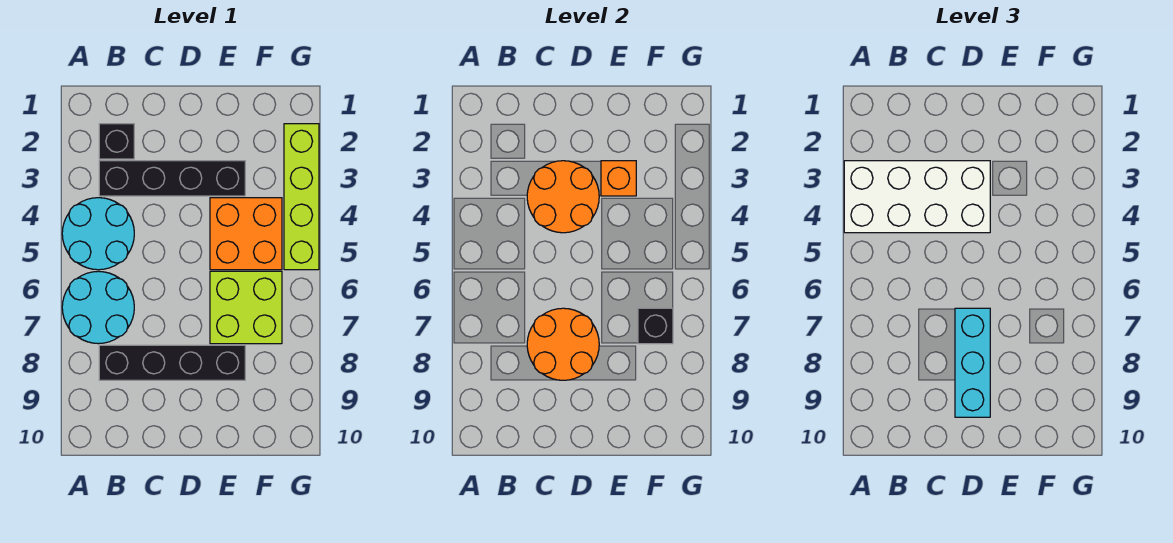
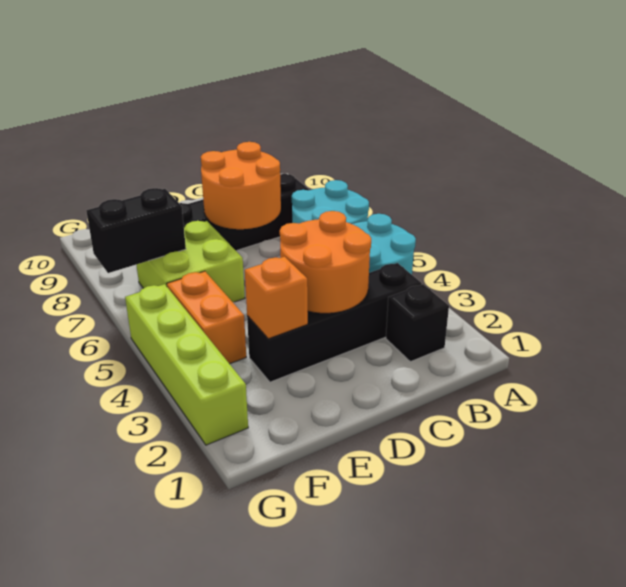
white brick A3:D4 level 3 -> none
cyan brick D7:D9 level 3 -> none
orange brick E4:F5 level 1 -> orange brick F4:F5 level 1
black brick F7 level 2 -> black brick F7:G7 level 2

